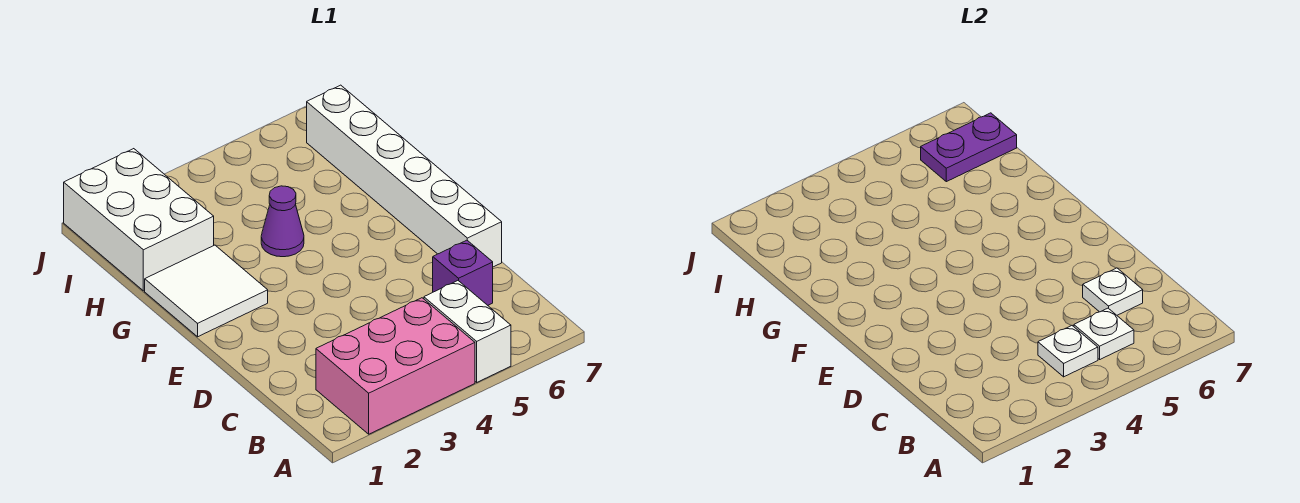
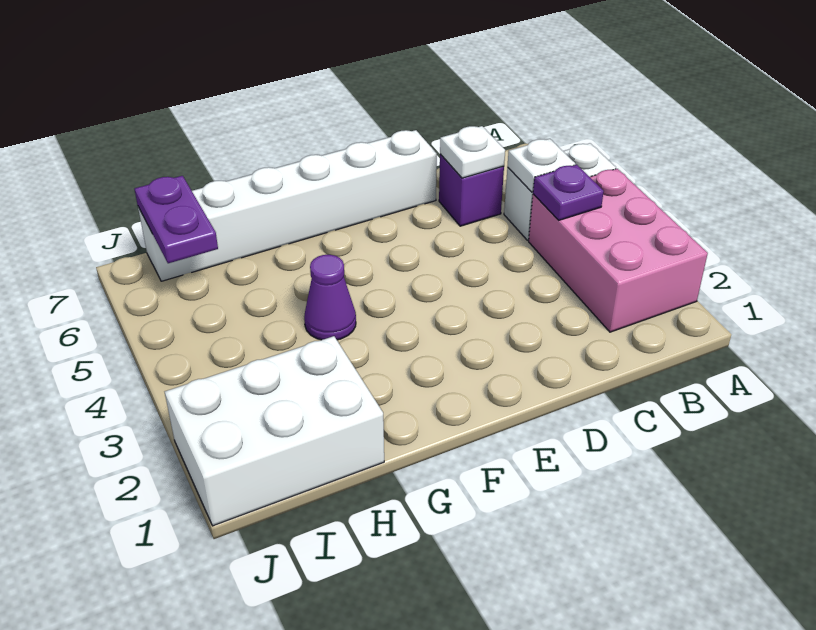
white plate B4 level 2 -> purple plate B4 level 2
white tile F1:G2 level 1 -> none

